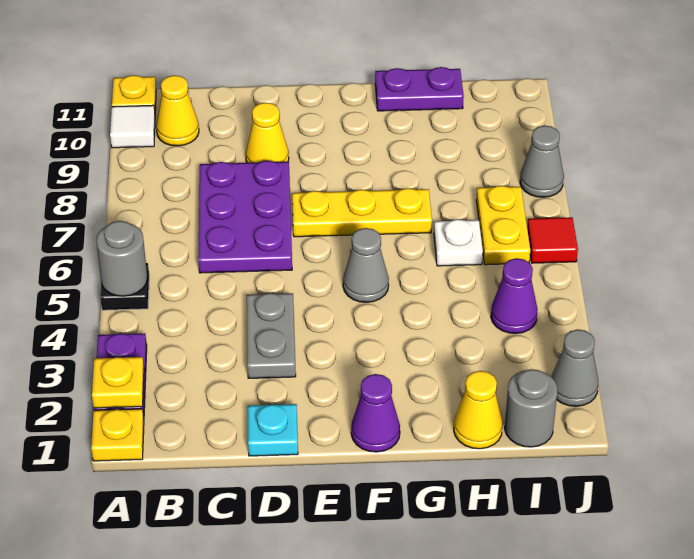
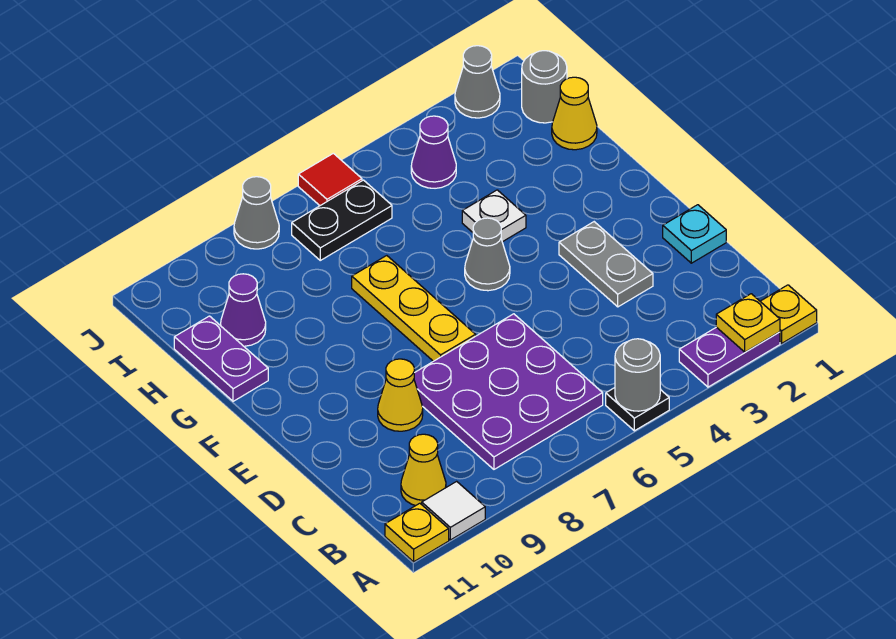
purple plate C6:D8 level 1 -> purple plate B6:D8 level 1
grey plate D3:D4 level 1 -> grey plate D3:E3 level 1
purple cone F1 level 1 -> purple cone H10 level 1
white plate H6 level 1 -> white plate G4 level 1
yellow plate I6:I7 level 1 -> black plate I6:I7 level 1

